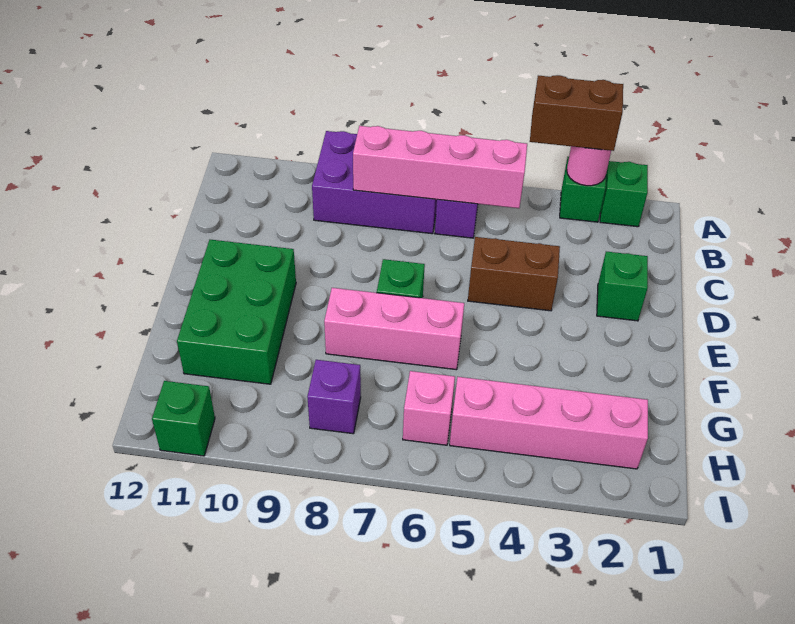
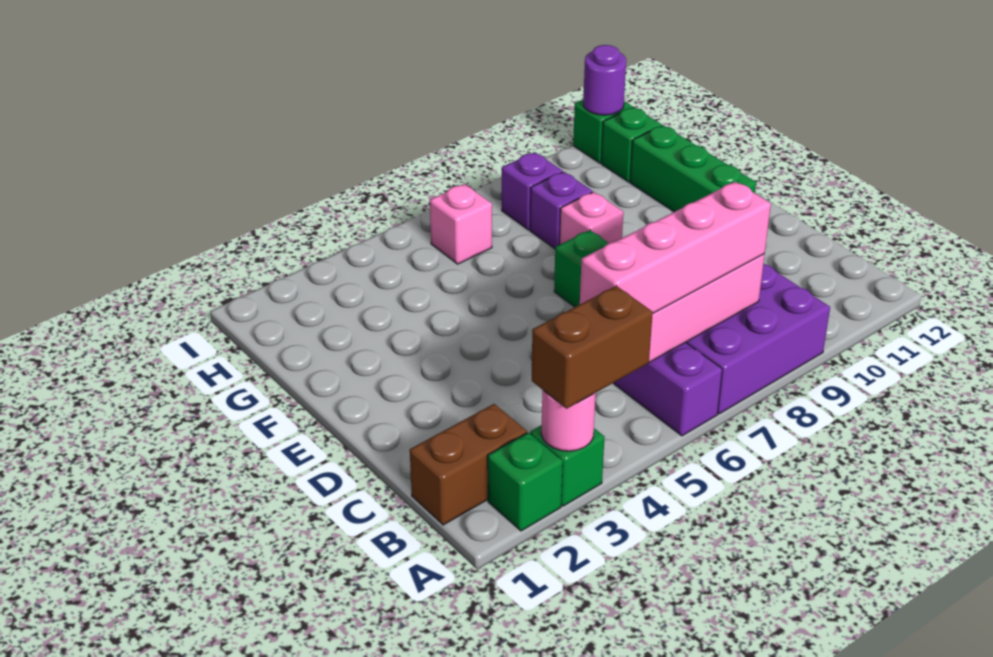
green brick D2 level 1 -> green brick H11 level 1
brown brick D4:D5 level 1 -> brown brick B1:B2 level 1
green brick E10:G11 level 1 -> green brick E11:G11 level 1
pink brick F6:F8 level 1 -> pink brick F8 level 1
none -> purple brick G8 level 1
pink brick H2:H5 level 1 -> pink brick B5:B8 level 3
none -> purple round brick I11 level 2

